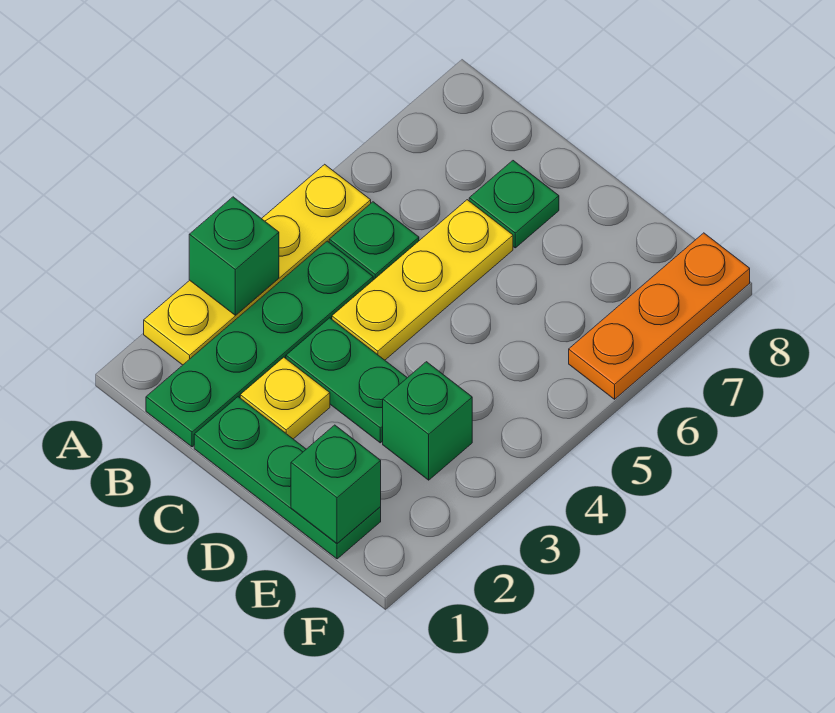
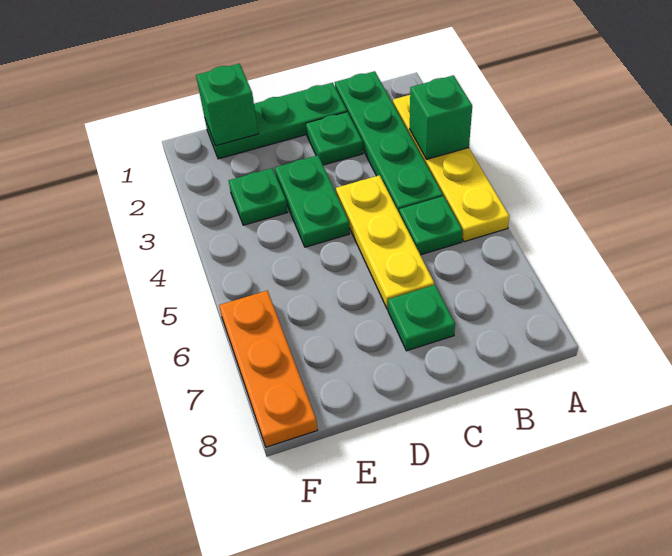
yellow plate C2 level 1 -> green plate C2 level 1
green plate C3:D3 level 1 -> green plate D3:D4 level 1
green brick E3 level 1 -> green plate E3 level 1

